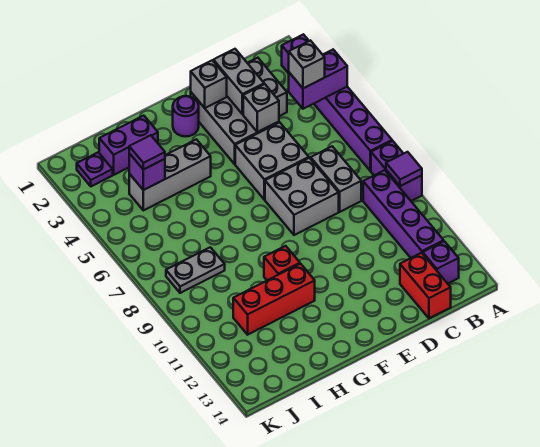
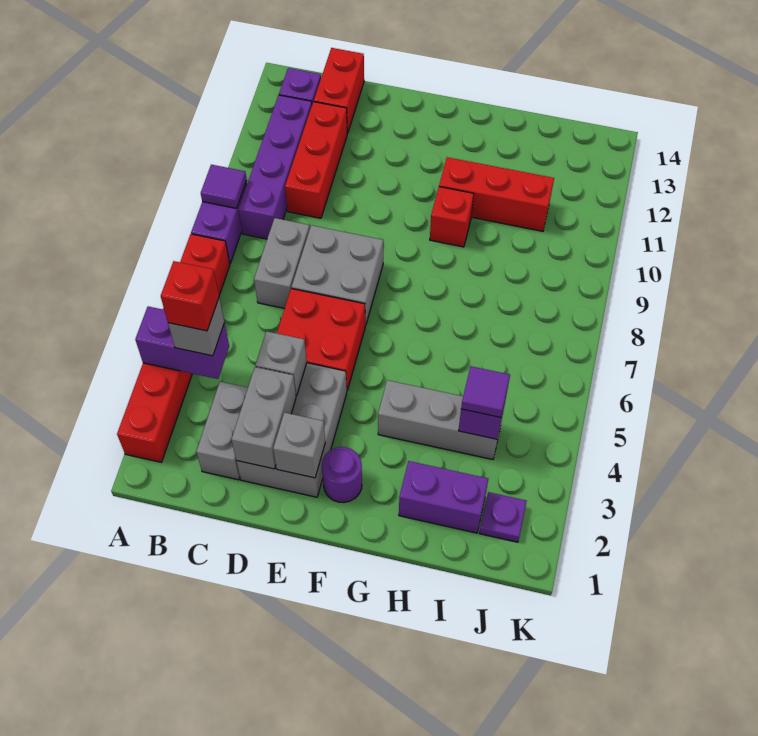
purple brick A2:A7 level 1 -> red brick A2:A7 level 1
none -> red brick B4 level 4
none -> red brick C10:C12 level 1
grey brick D5:E6 level 1 -> red brick D5:E6 level 1
grey plate I8:J8 level 1 -> none

